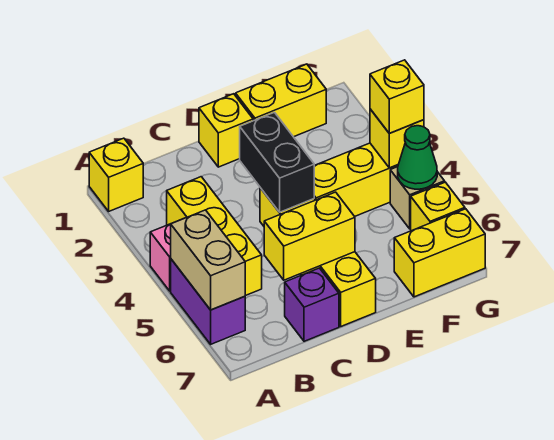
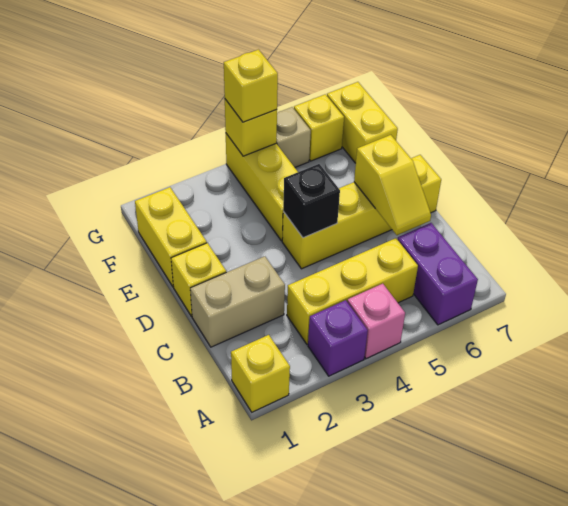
purple brick A5:A6 level 1 -> purple brick A6:B6 level 1
tan brick A5:A6 level 2 -> tan brick C1:C2 level 1
yellow brick C6:D6 level 2 -> yellow slope C6:D6 level 2 top D
purple brick C7 level 1 -> purple brick A3 level 1
black brick D3:D4 level 2 -> black brick D4 level 2
green cone G5 level 2 -> none

